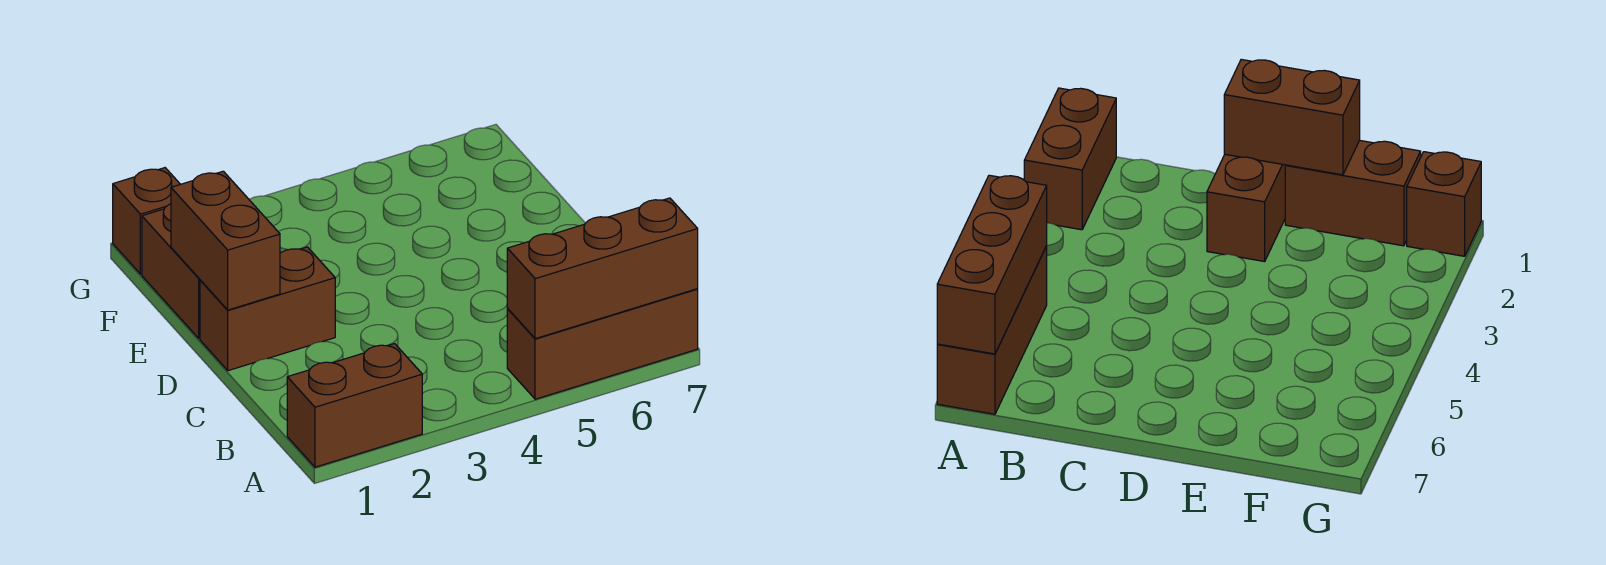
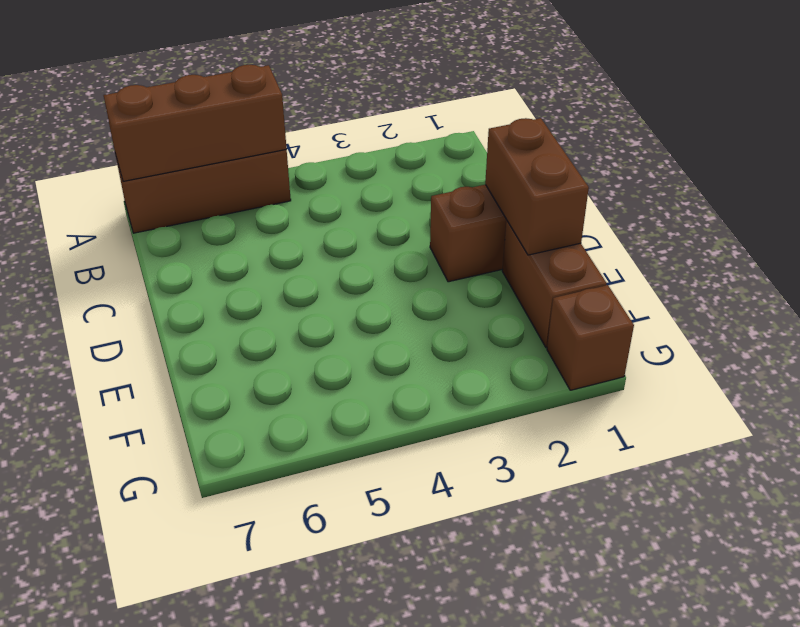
brown brick A1:A2 level 1 -> none

